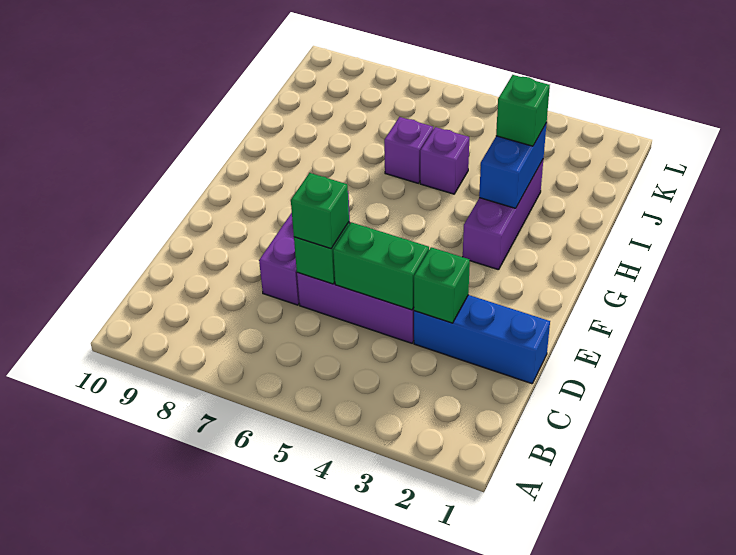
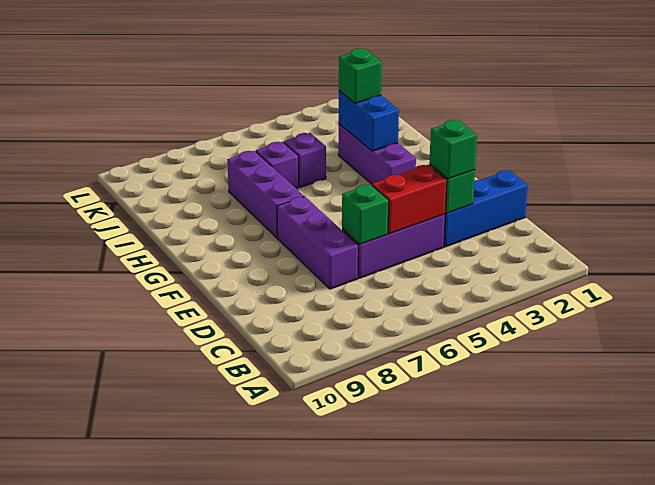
green brick D4:D5 level 2 -> red brick D4:D5 level 2
green brick D6 level 3 -> green brick D3 level 3
none -> purple brick G7:I7 level 1

